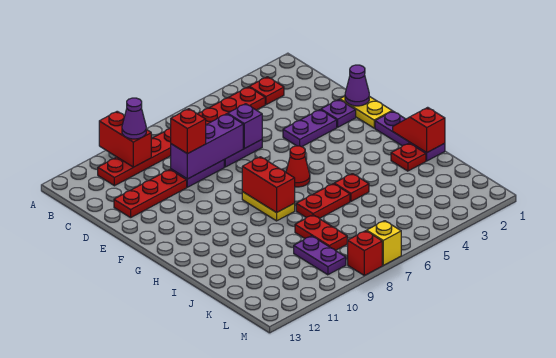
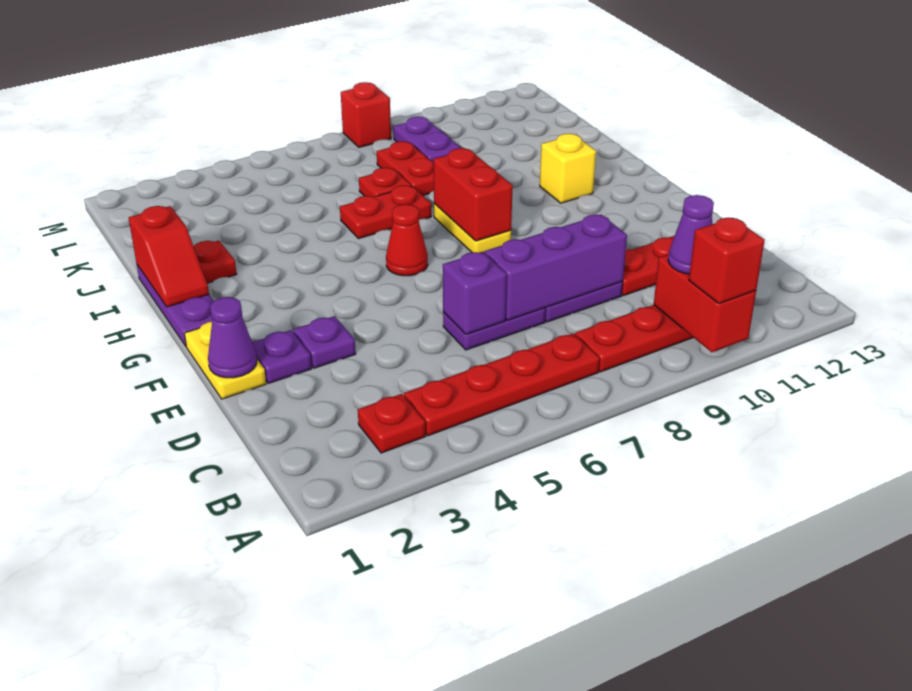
red brick D9 level 3 -> red brick A10 level 3
purple plate E3:E4 level 1 -> purple plate E3 level 1
red plate I5 level 1 -> red plate J7 level 1
yellow brick M7 level 1 -> yellow brick H11 level 1

